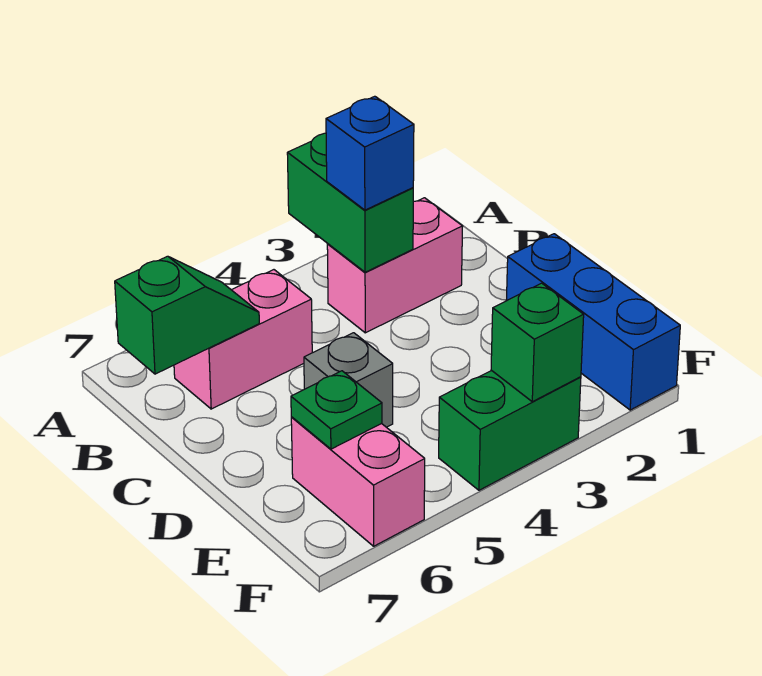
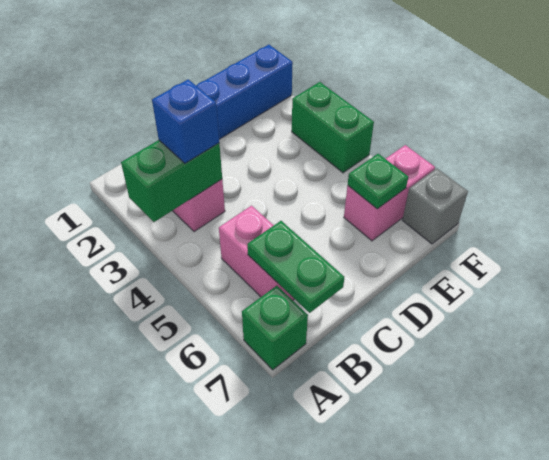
green slope B6:B7 level 2 top 7 -> green plate B6:B7 level 2
grey brick D5 level 1 -> grey brick F7 level 1
green brick F3 level 2 -> green brick A7 level 1

